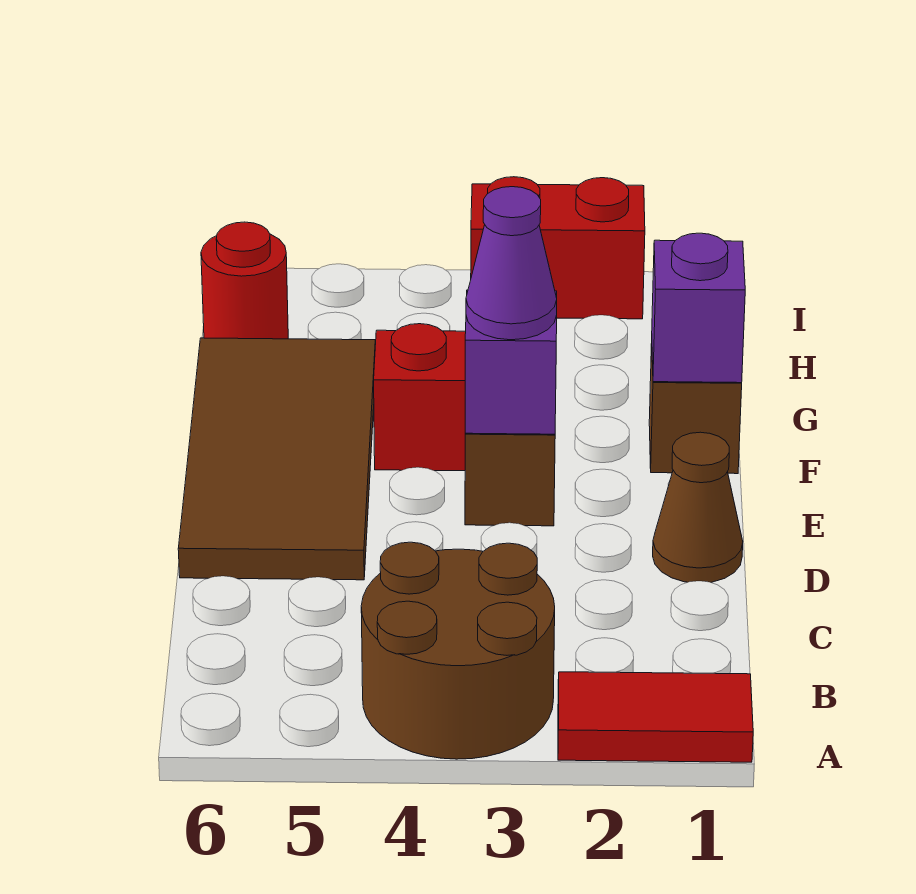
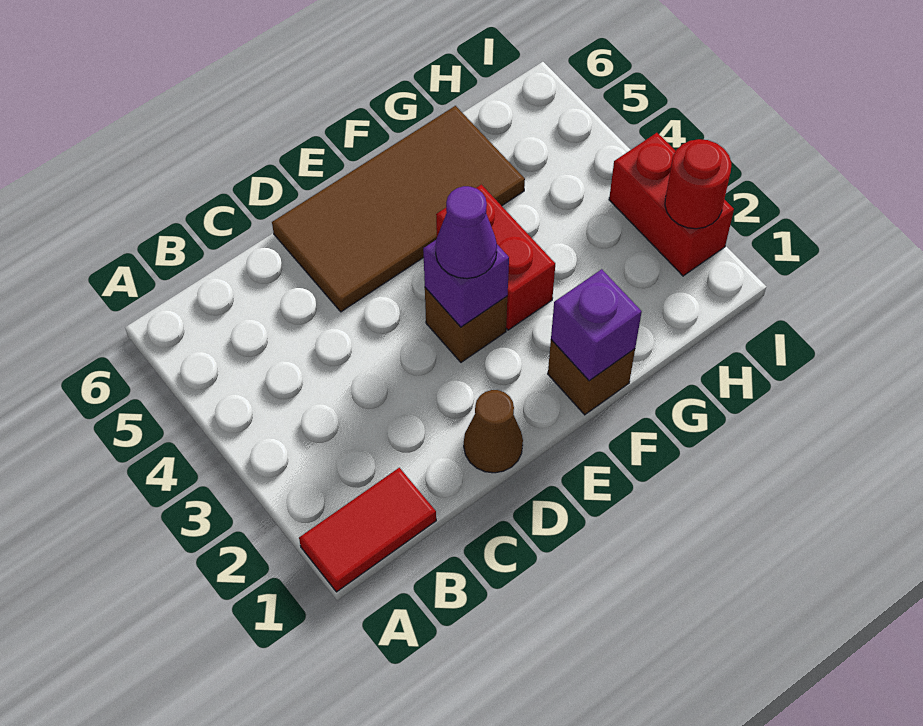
red tile A1:A2 level 1 -> red tile A1:B1 level 1
brown round brick A3:B4 level 1 -> none
red round brick H6 level 1 -> red round brick I2 level 2

